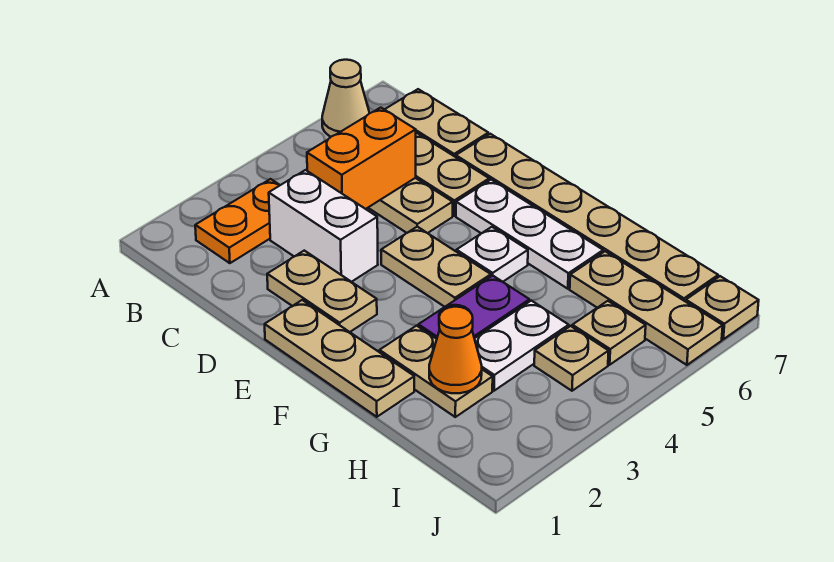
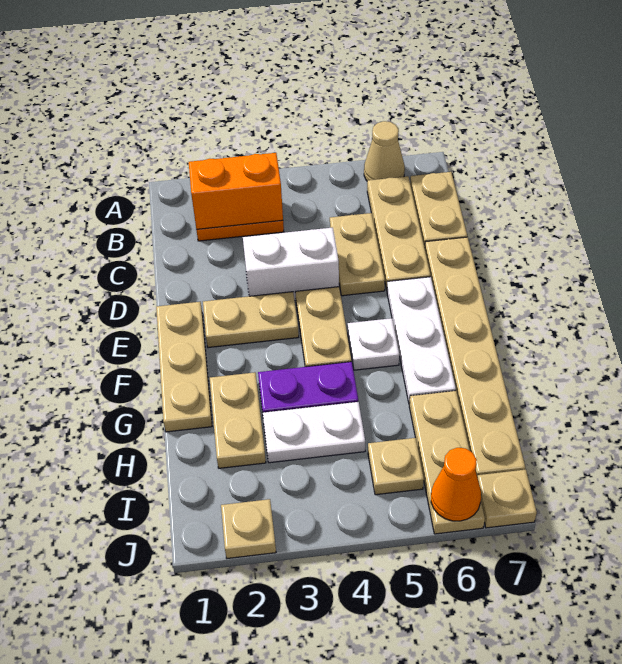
white brick C3:D3 level 1 -> white brick D3:D4 level 1
orange brick C4:C5 level 2 -> orange brick B2:B3 level 2
tan plate D2:E2 level 1 -> tan plate E2:E3 level 1
orange cone H2 level 2 -> orange cone J6 level 2
tan plate I4 level 1 -> tan plate J2 level 1

